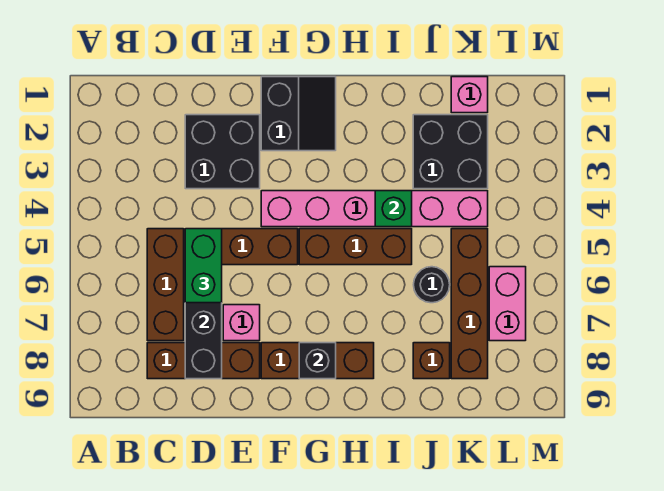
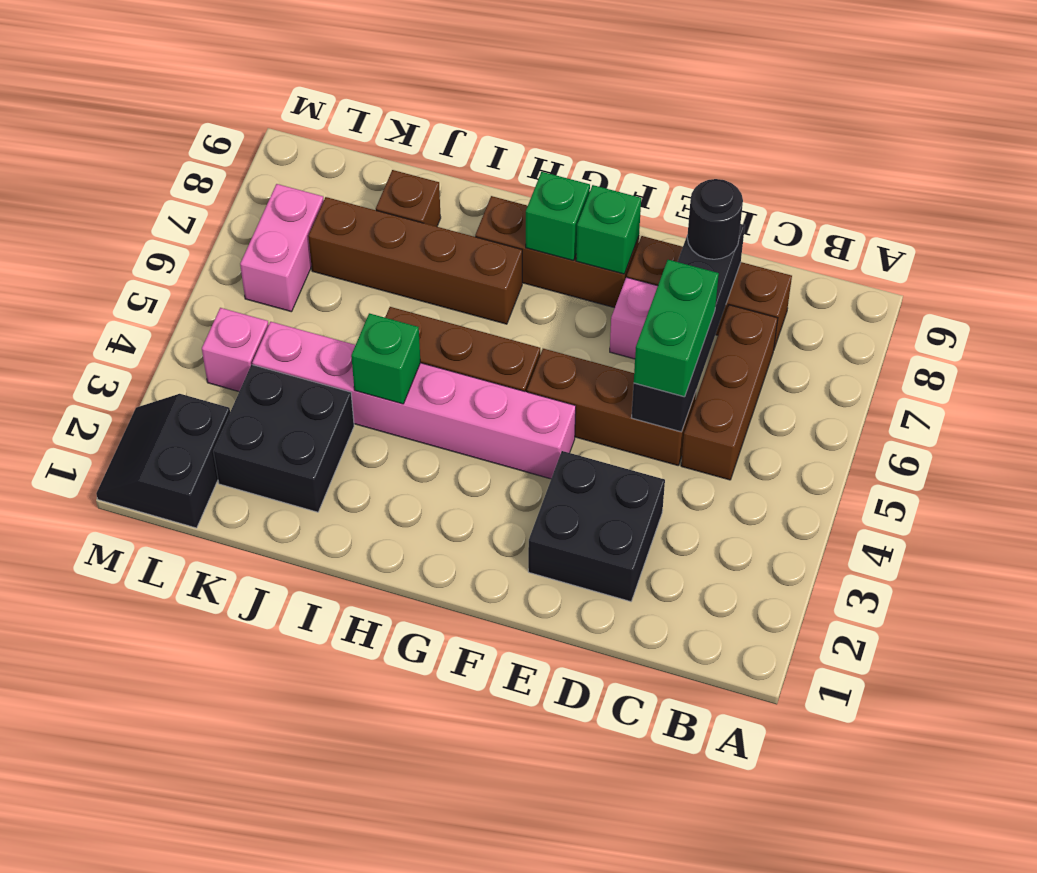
black slope F1:G2 level 1 top F -> black slope L1:M2 level 1 top L
none -> green brick F8 level 2
black brick G8 level 2 -> green brick G8 level 2
black round brick J6 level 1 -> black round brick D8 level 3
pink brick K1 level 1 -> pink brick L4 level 1
brown brick K5:K8 level 1 -> brown brick H7:K7 level 1

